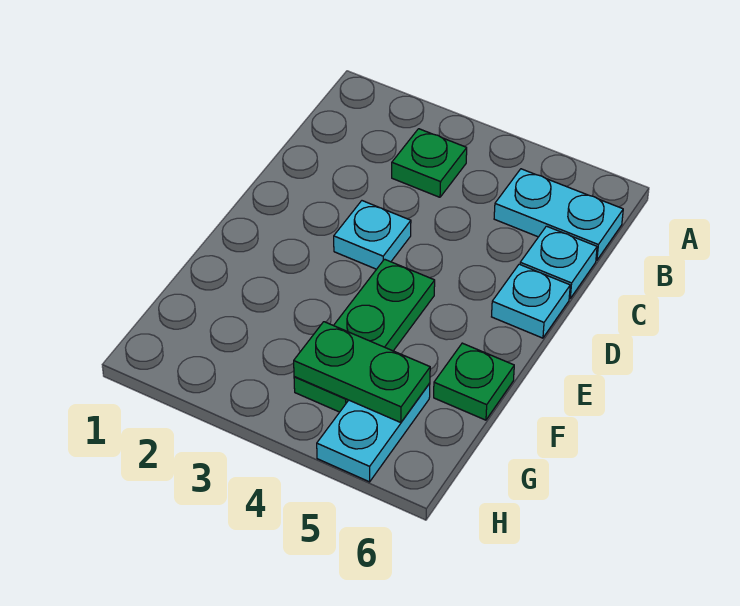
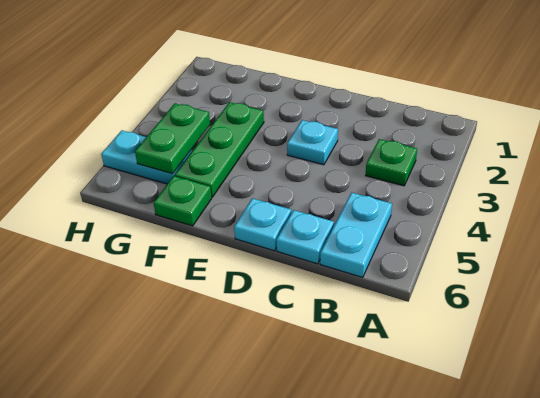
green plate E4:G4 level 1 -> green plate F3:F5 level 1

